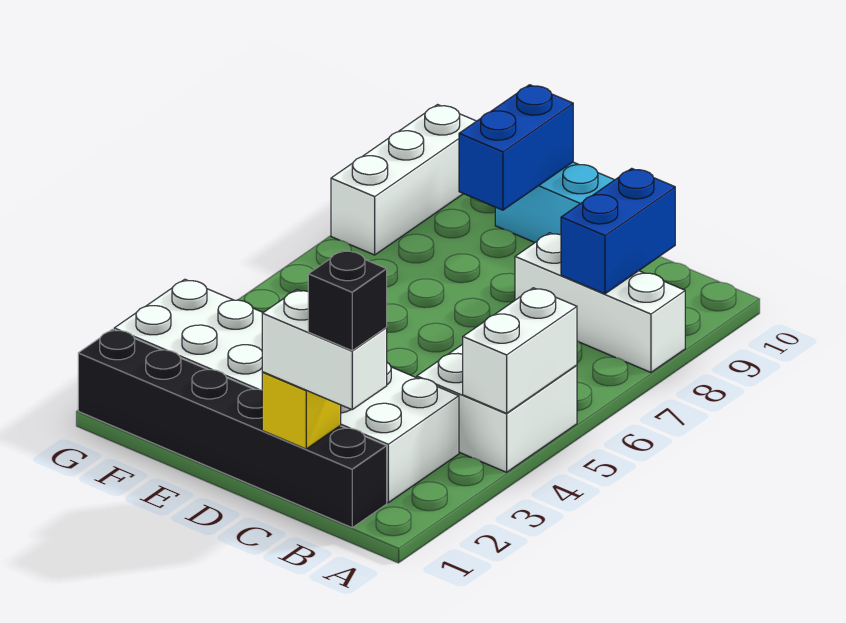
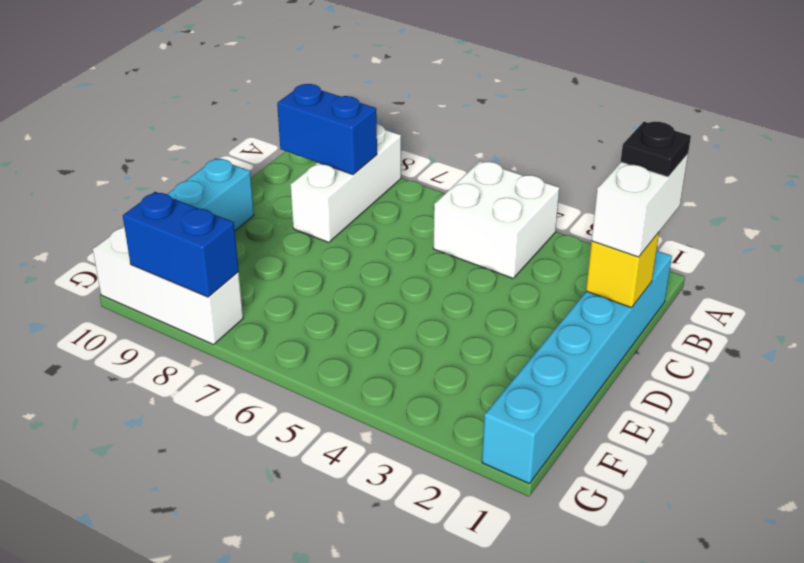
white brick A4:A5 level 2 -> none
black brick B1:G1 level 1 -> cyan brick B1:G1 level 1
black brick B1 level 4 -> black plate B1 level 4
white brick B2:G3 level 1 -> none
blue brick E9:E10 level 2 -> blue brick G8:G9 level 2

